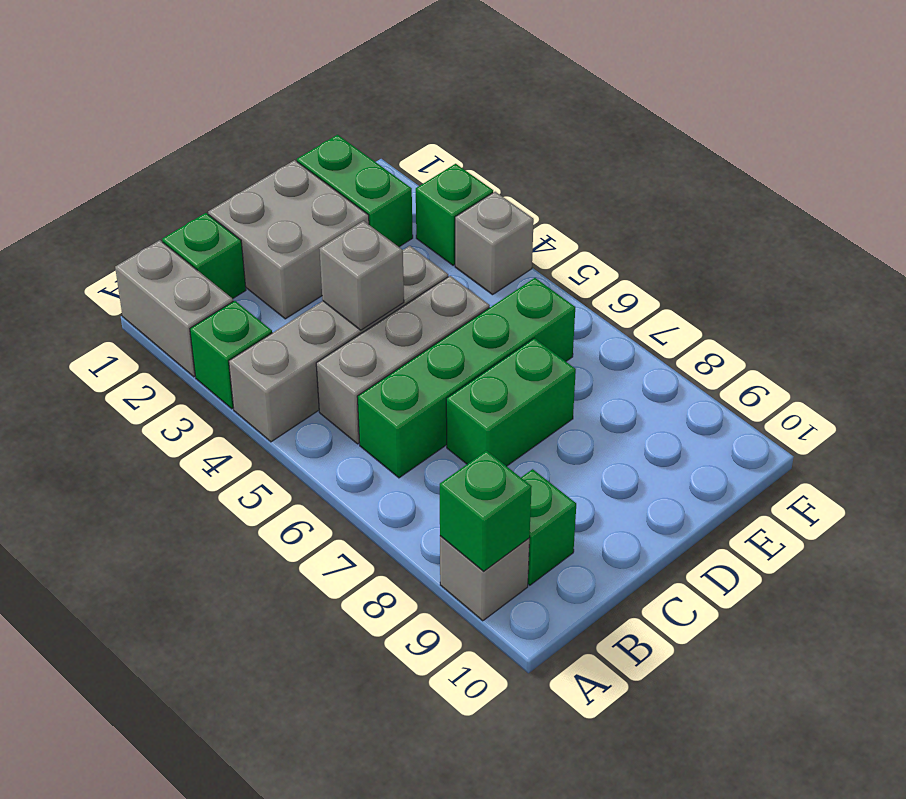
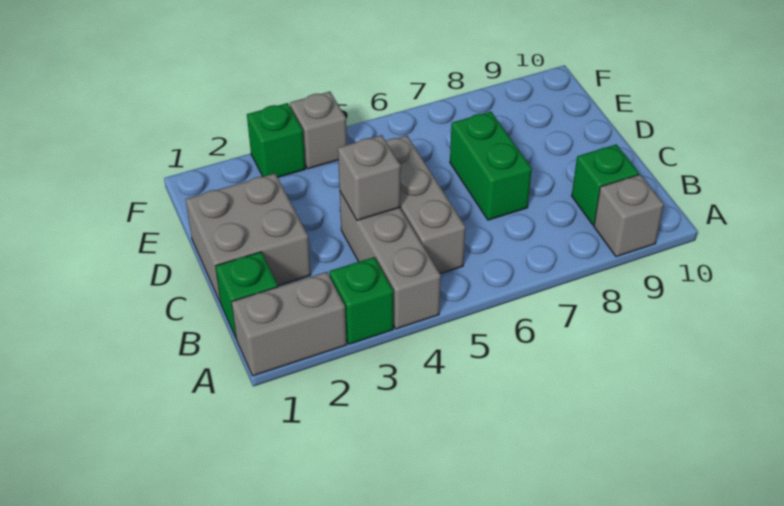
grey brick A4:D4 level 1 -> grey brick A4:C4 level 1
green brick A9 level 2 -> none
green brick B6:E6 level 1 -> none
green brick E1:E2 level 1 -> none

